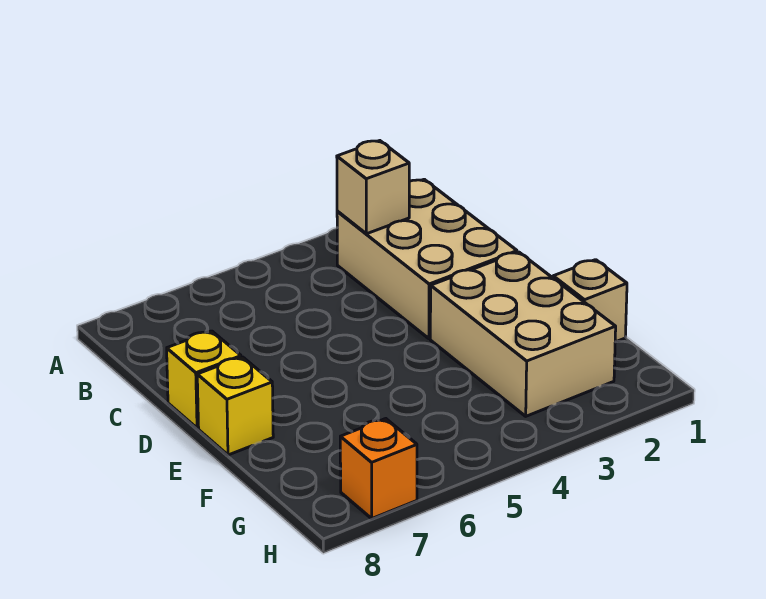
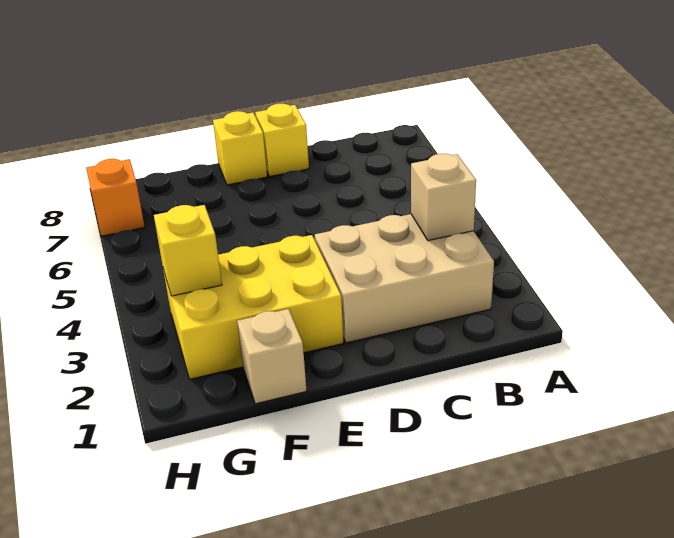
tan brick E2:G3 level 1 -> yellow brick E2:G3 level 1
none -> yellow brick G3 level 2

